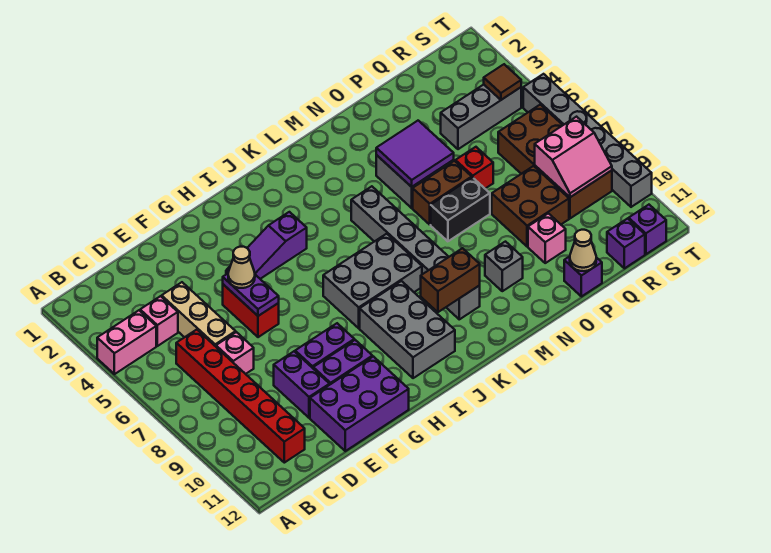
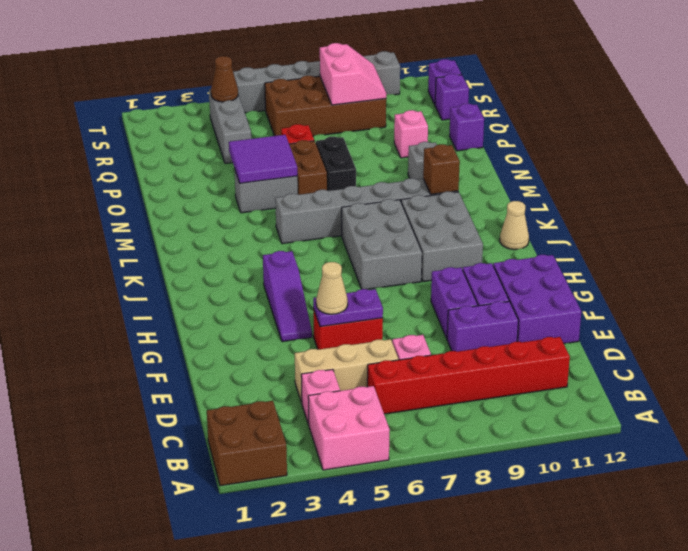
pink brick A4:B4 level 1 -> pink brick A4:B5 level 1
grey brick I9:J11 level 1 -> grey brick I9:K10 level 1
brown brick K10:L10 level 2 -> brown brick L10 level 2
brown brick P8:Q9 level 1 -> brown brick A1:B2 level 1
tan cone P12 level 2 -> tan cone J12 level 1
brown tile S4 level 2 -> brown cone S4 level 2

